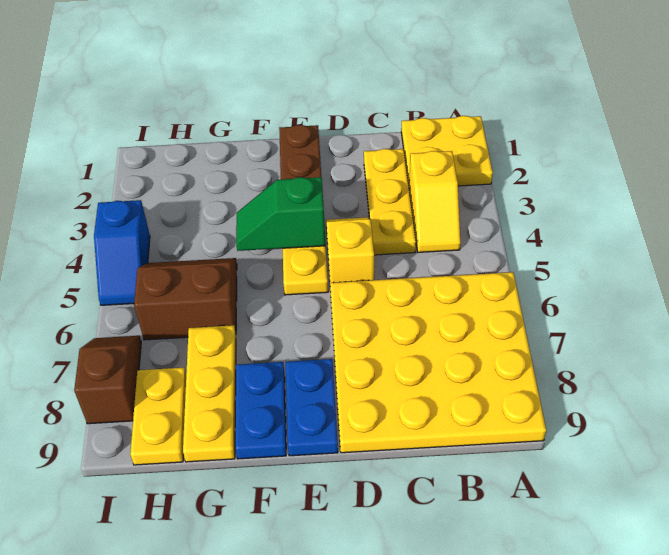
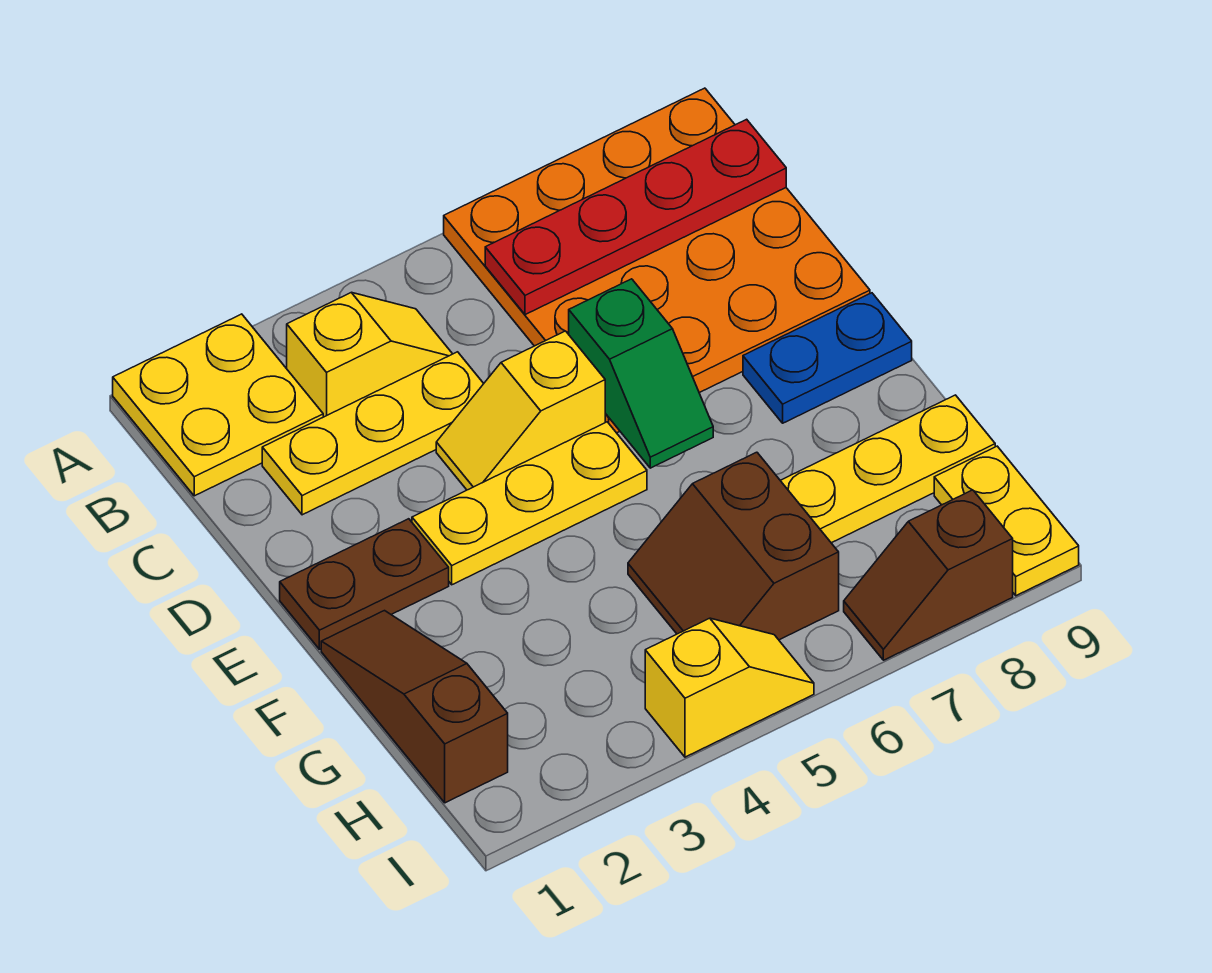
yellow plate A6:D9 level 1 -> orange plate A6:D9 level 1
none -> red plate B6:B9 level 2
green slope E4:F4 level 2 top E -> green slope D6:E6 level 2 top D
none -> brown slope F1:H1 level 1 top H
blue plate F8:F9 level 1 -> none
yellow plate H8:H9 level 1 -> yellow plate H9:I9 level 1
blue slope I4:I5 level 1 top 4 -> yellow slope I4:I5 level 1 top 4

